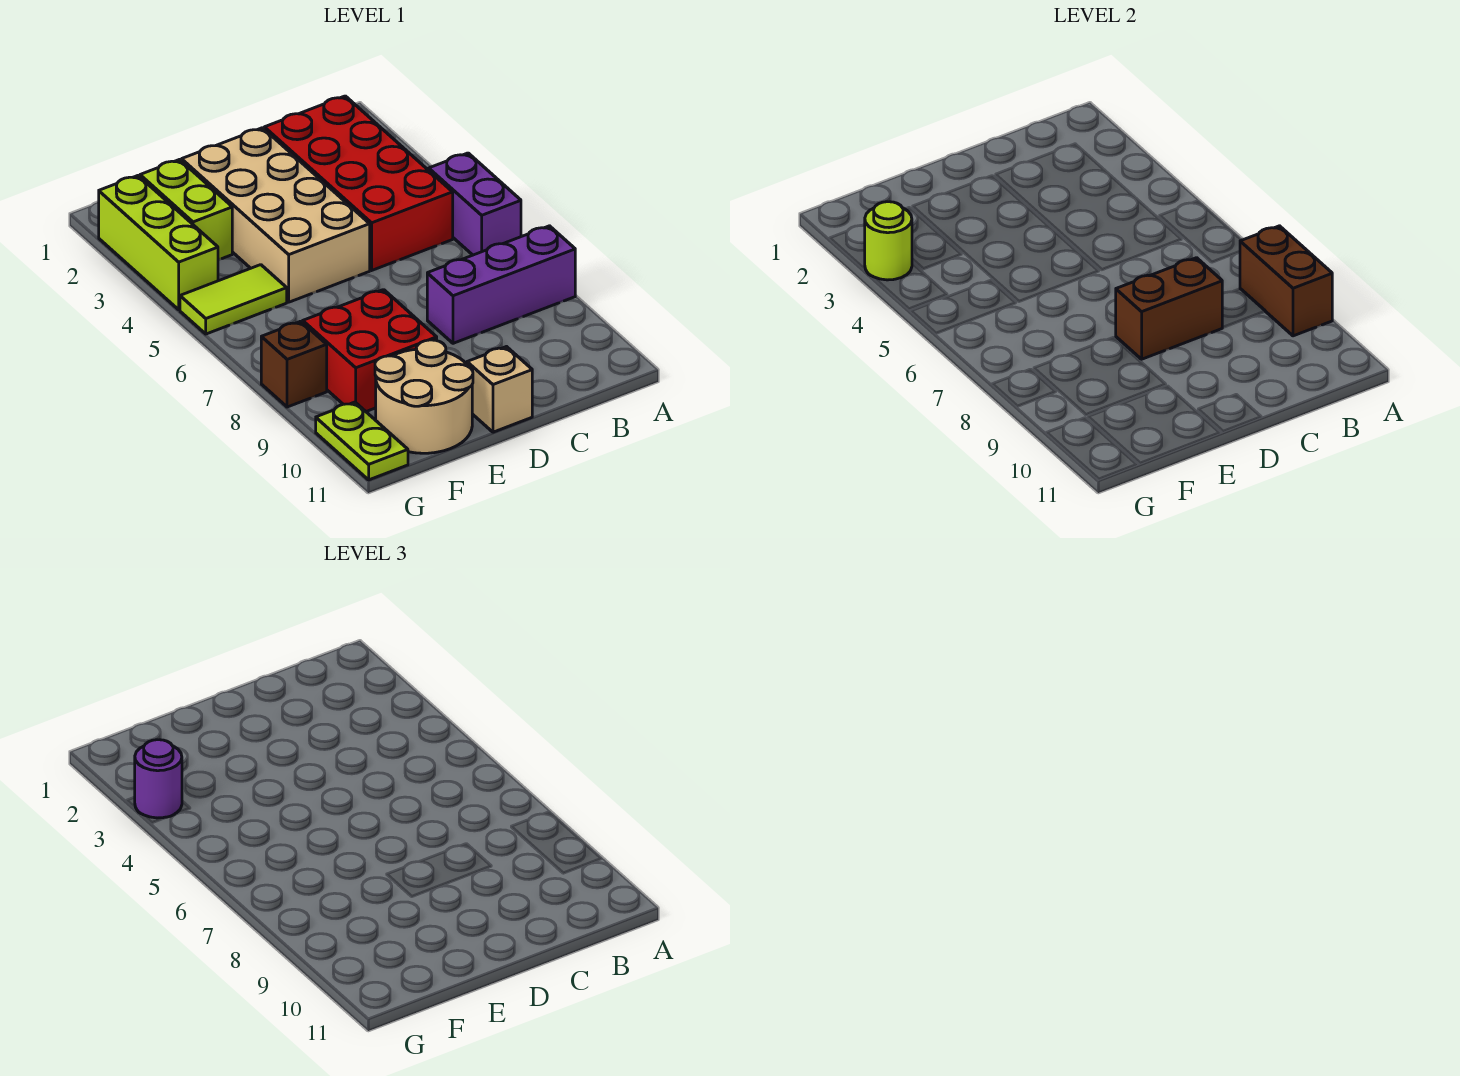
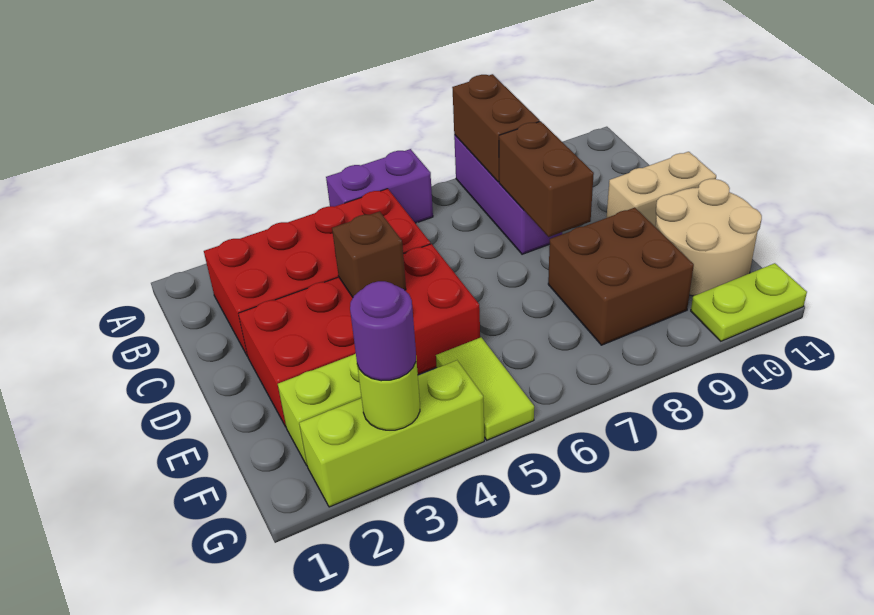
brown brick A8:A9 level 2 -> brown brick A8:B8 level 2
tan brick D2:E5 level 1 -> red brick D2:E5 level 1
tan brick D11 level 1 -> tan brick D10:D11 level 1
red brick E8:F9 level 1 -> brown brick E8:F9 level 1
brown brick G8 level 1 -> brown brick D4 level 2

